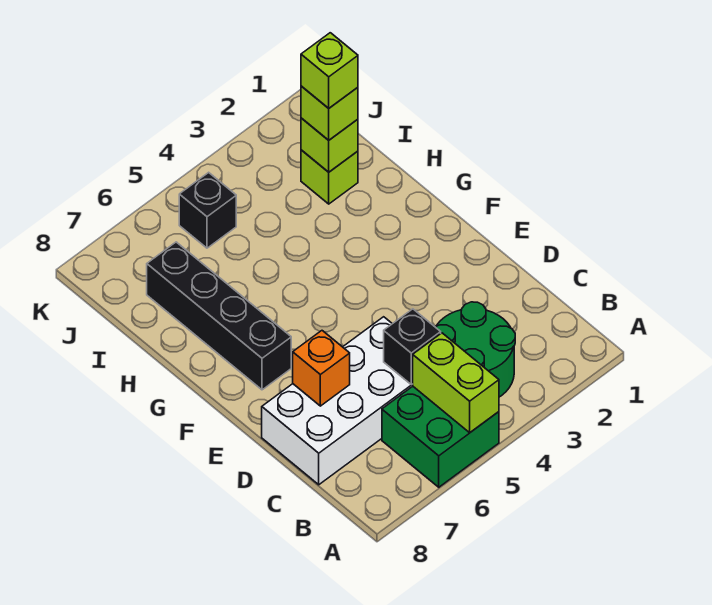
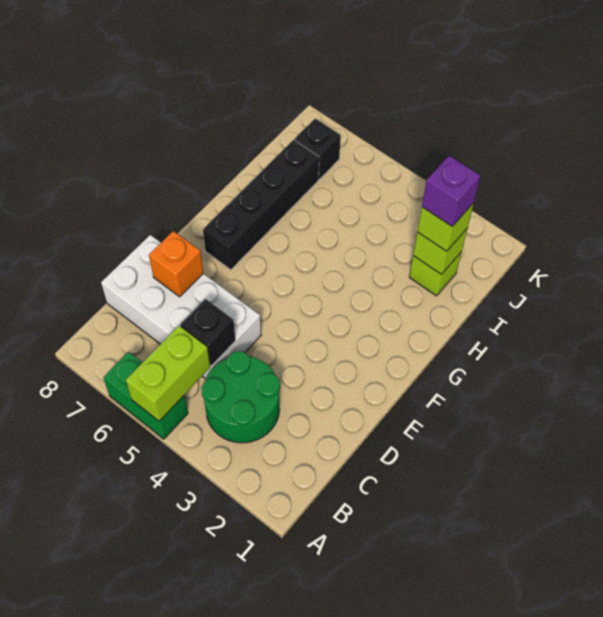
green brick A5:B6 level 1 -> green brick A5:A6 level 1
lime brick I2 level 4 -> purple brick I2 level 4
black brick J5 level 1 -> black brick J7 level 1

